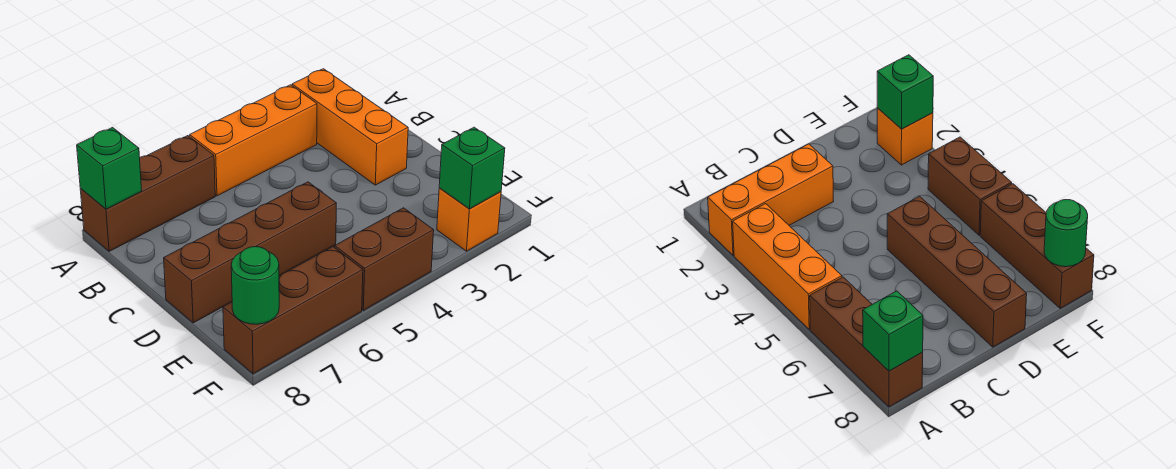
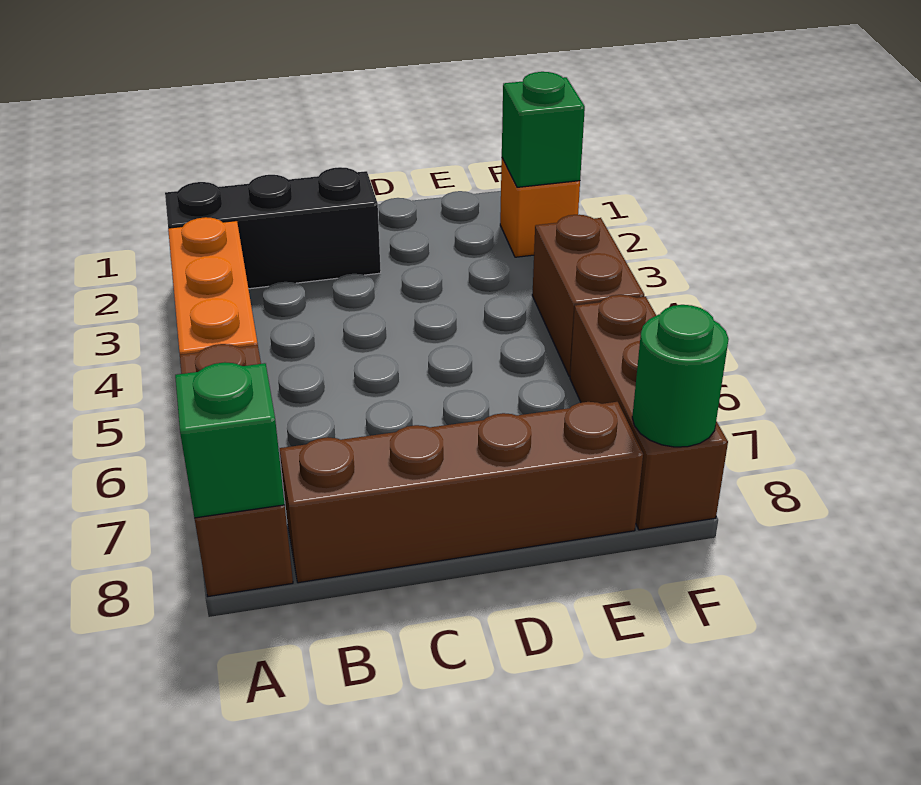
orange brick A2:C2 level 1 -> black brick A2:C2 level 1
brown brick D5:D8 level 1 -> brown brick B8:E8 level 1

